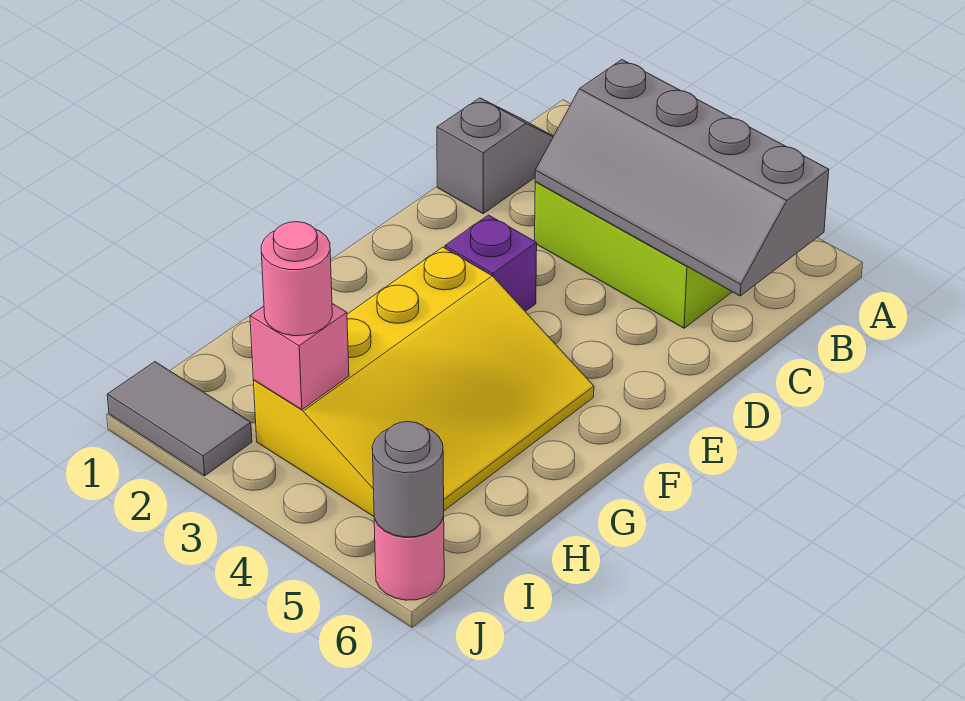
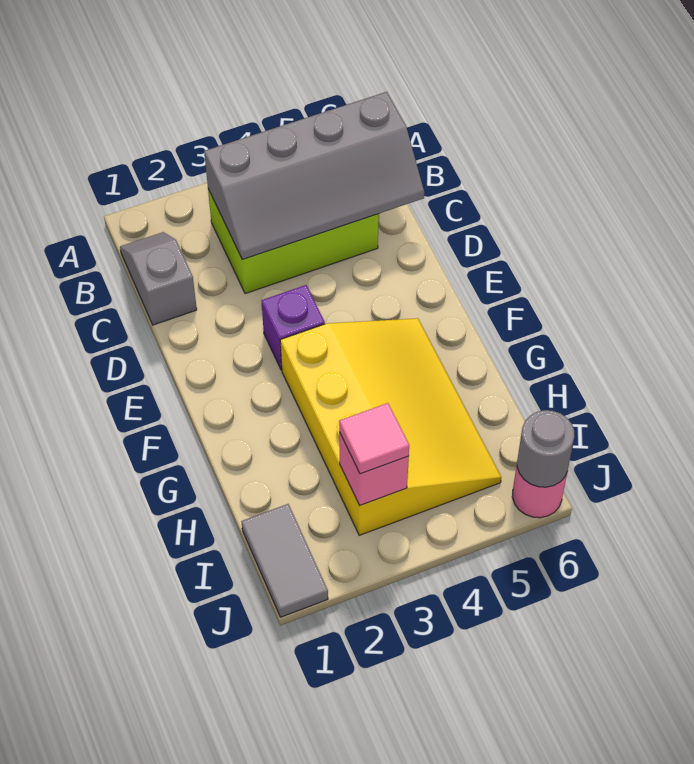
pink round brick I3 level 3 -> pink tile I3 level 3
grey tile J1:J2 level 1 -> grey tile I1:J1 level 1

